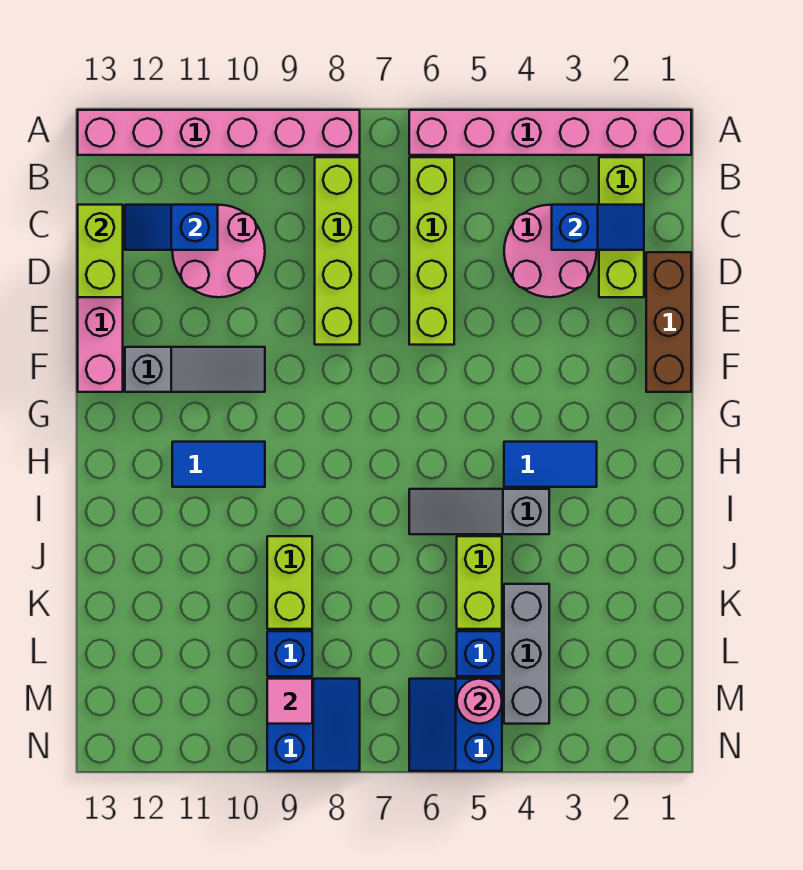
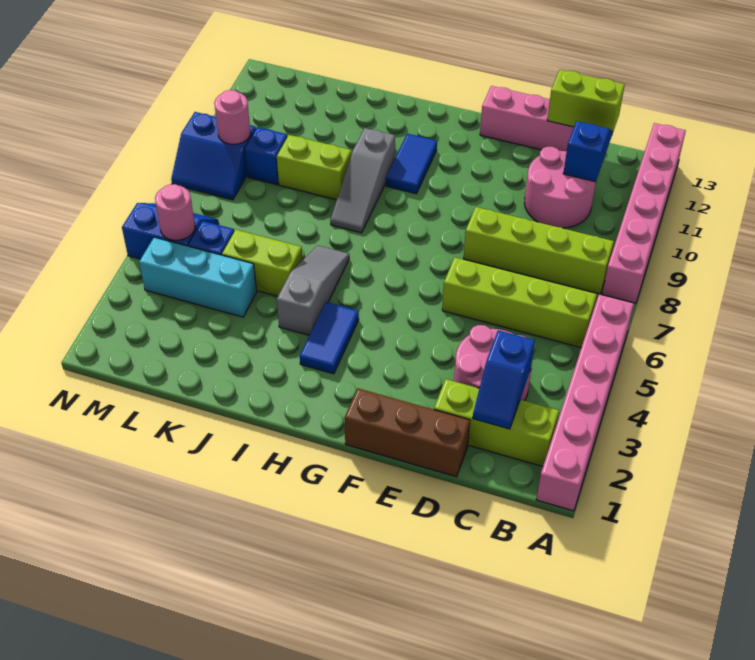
grey slope F10:F12 level 1 top 12 -> grey slope I8:I10 level 1 top 10
grey brick K4:M4 level 1 -> cyan brick K4:M4 level 1
pink tile M9 level 2 -> pink round brick M9 level 2

